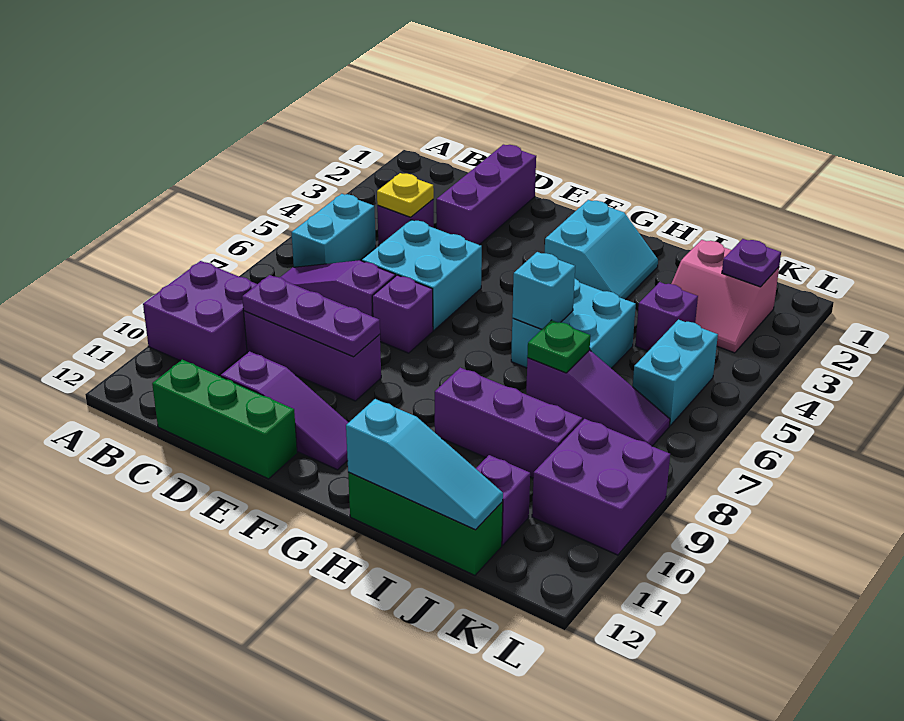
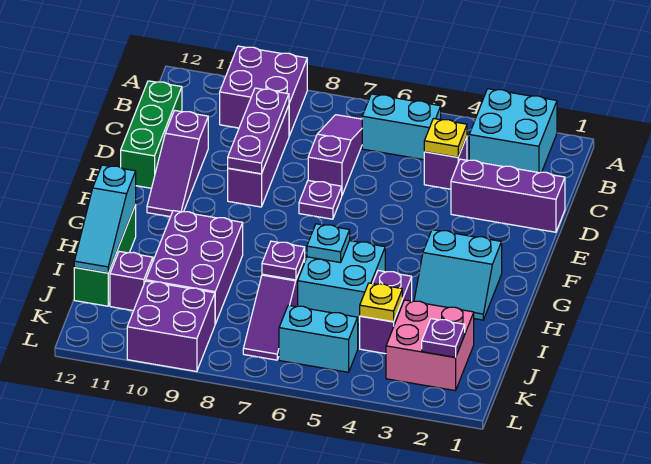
cyan brick D5:E6 level 1 -> cyan brick A2:B3 level 1
purple brick E7 level 1 -> purple plate E7 level 1
cyan brick H6 level 2 -> cyan plate H6 level 2
purple brick H9:J9 level 1 -> purple brick H9:J10 level 1
green plate I7 level 2 -> purple plate I7 level 2
pink slope J2:K3 level 1 top 2 -> pink brick J2:K3 level 1
purple brick J4 level 1 -> purple brick I4:J4 level 1
none -> yellow plate J4 level 2

